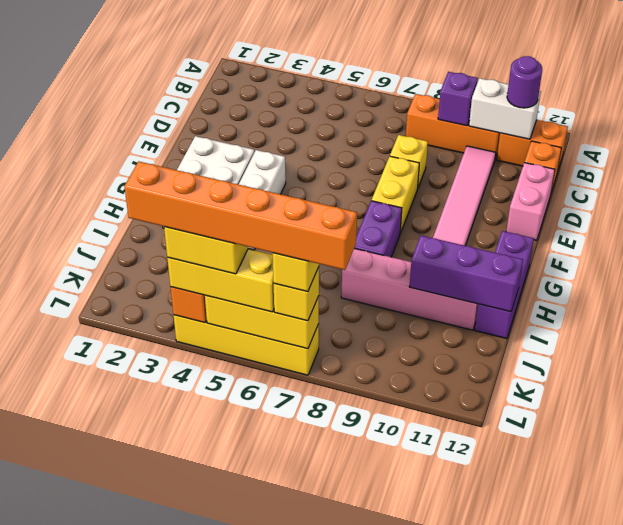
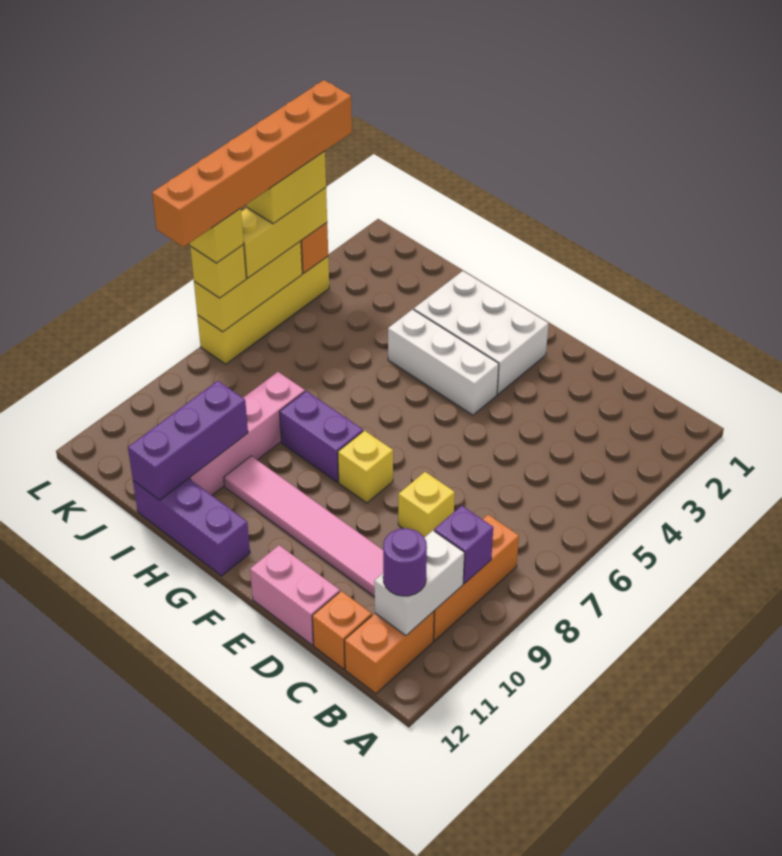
yellow brick E8:F8 level 1 -> yellow brick F8 level 1

